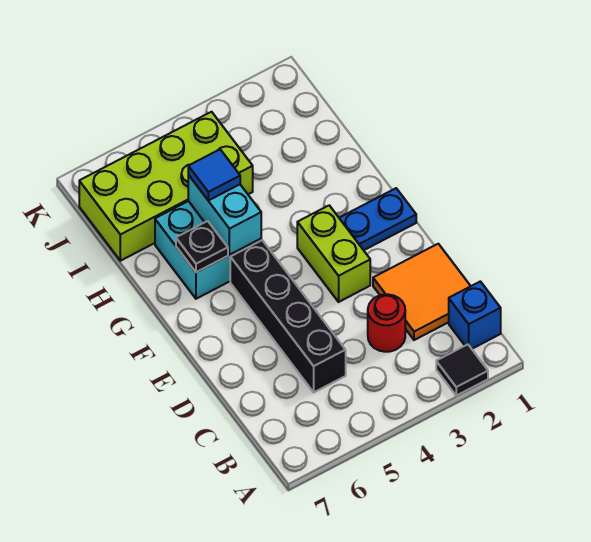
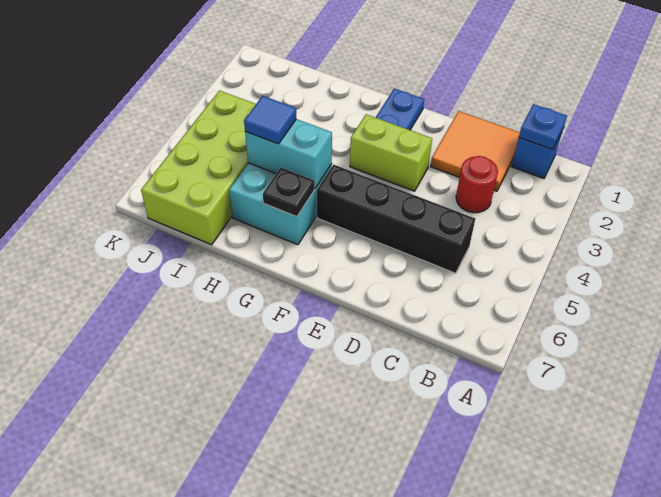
black tile A2 level 1 -> none
none -> blue plate B1 level 2

